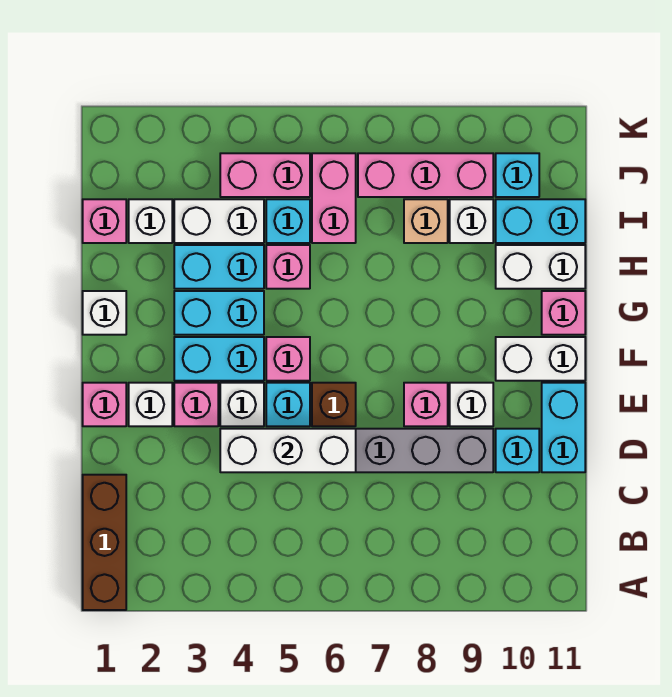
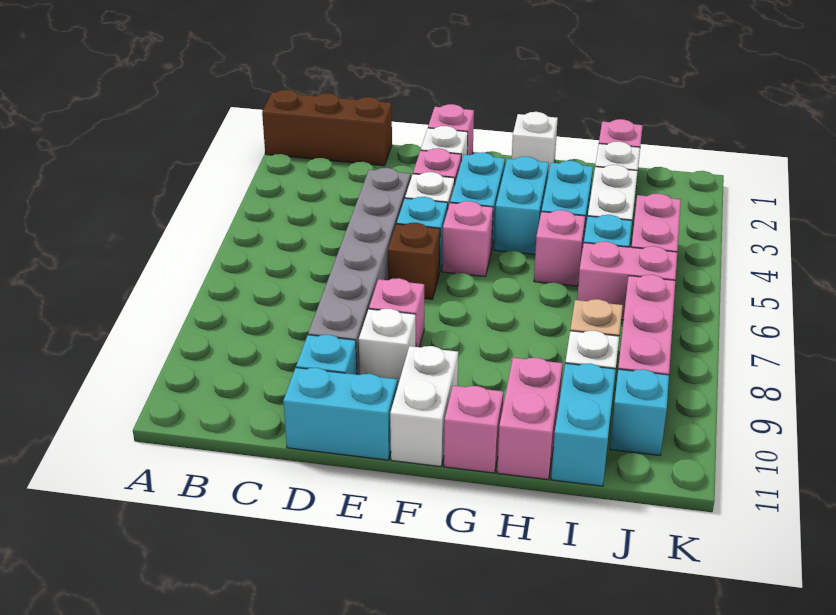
white brick D4:D6 level 2 -> none
white brick H10:H11 level 1 -> pink brick H10:H11 level 1

